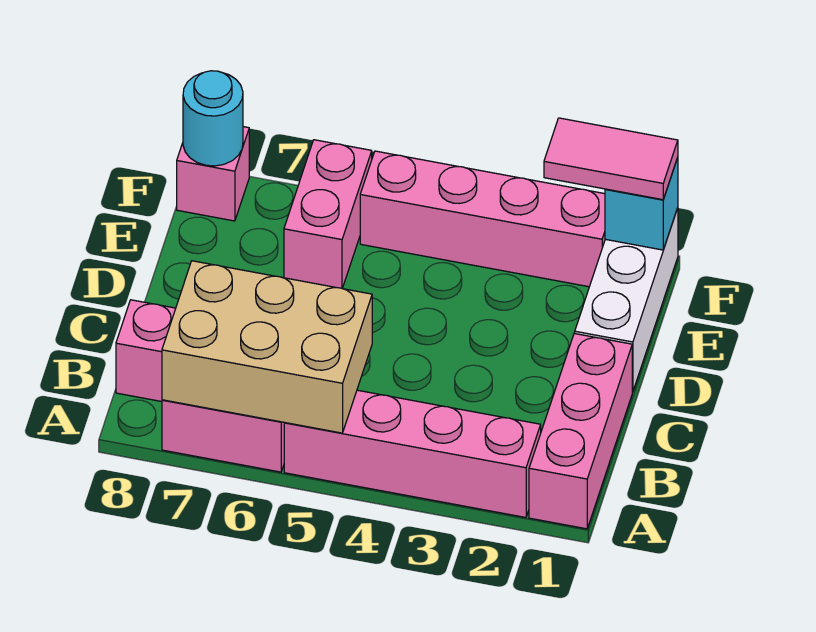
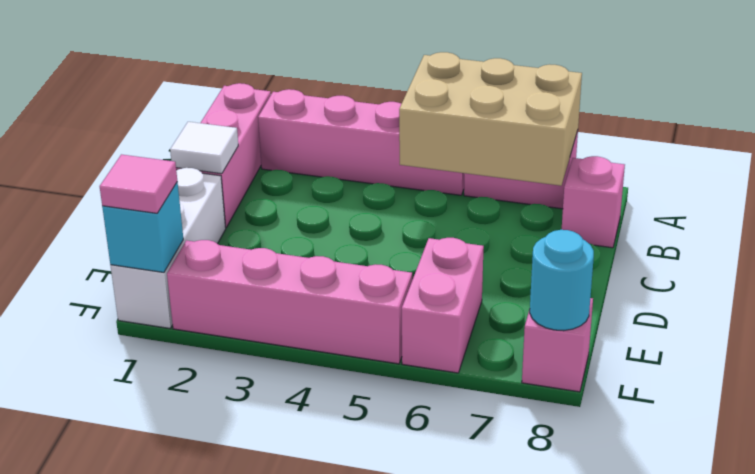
none -> white tile C1 level 2
pink tile F1:F2 level 3 -> pink tile F1 level 3

